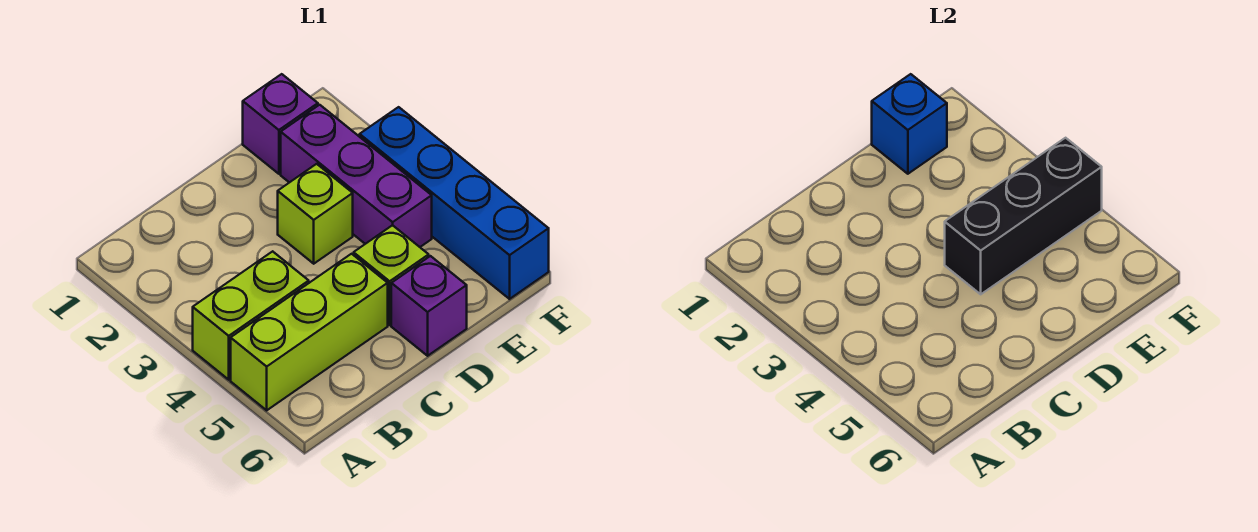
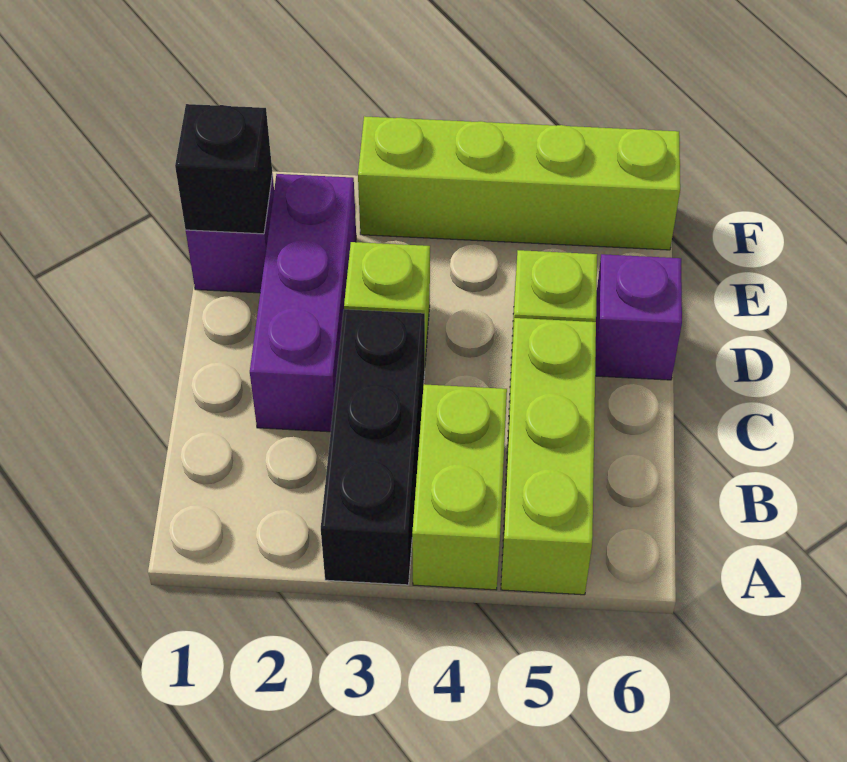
black brick D4:F4 level 2 -> black brick A3:C3 level 1
blue brick E1 level 2 -> black brick E1 level 2
purple brick E2:E4 level 1 -> purple brick C2:E2 level 1
blue brick F3:F6 level 1 -> lime brick F3:F6 level 1

